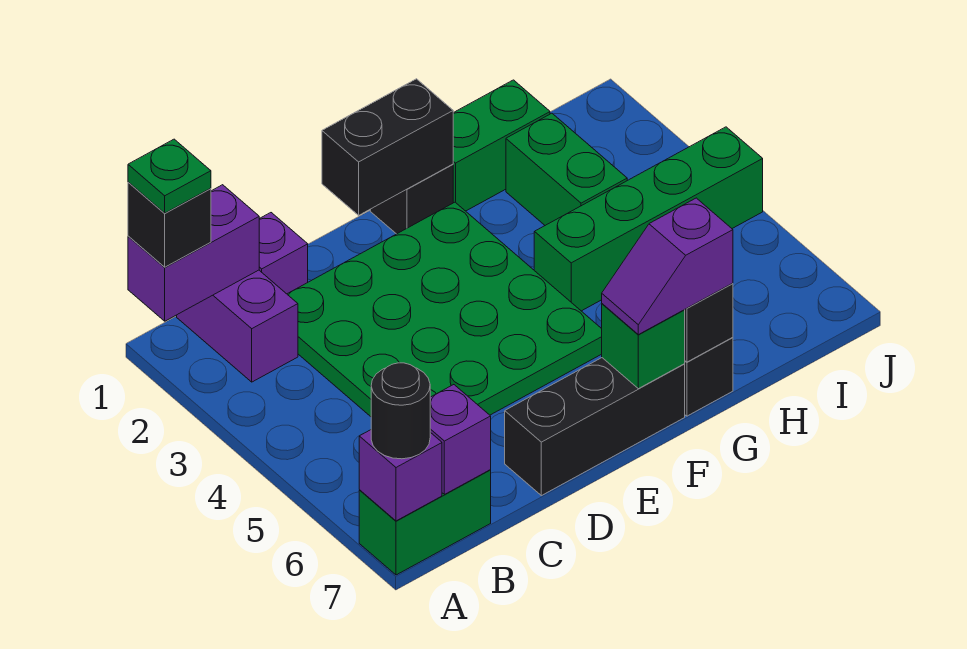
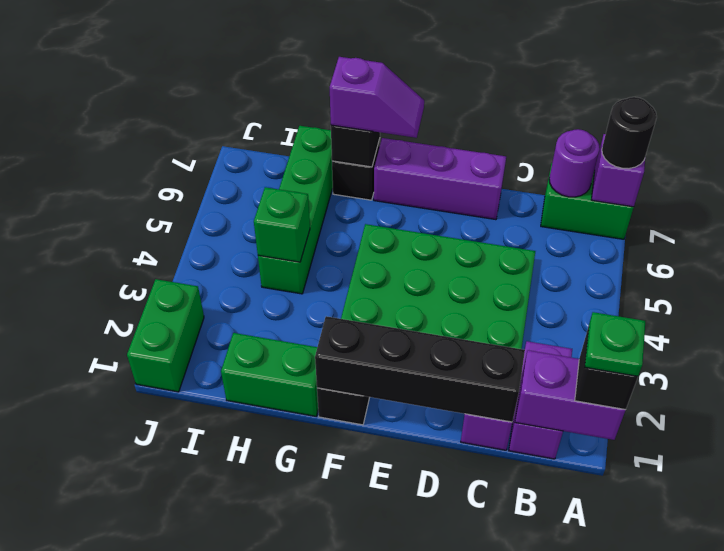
purple brick B7 level 2 -> purple round brick B7 level 2
black brick D7:F7 level 1 -> purple brick D7:F7 level 1
black brick E1:F1 level 2 -> black brick C1:F1 level 2
green brick F7 level 2 -> green brick H4 level 2
green brick G4:J4 level 1 -> green brick H4:H7 level 1
green brick H2:H3 level 1 -> green brick J1:J2 level 1

